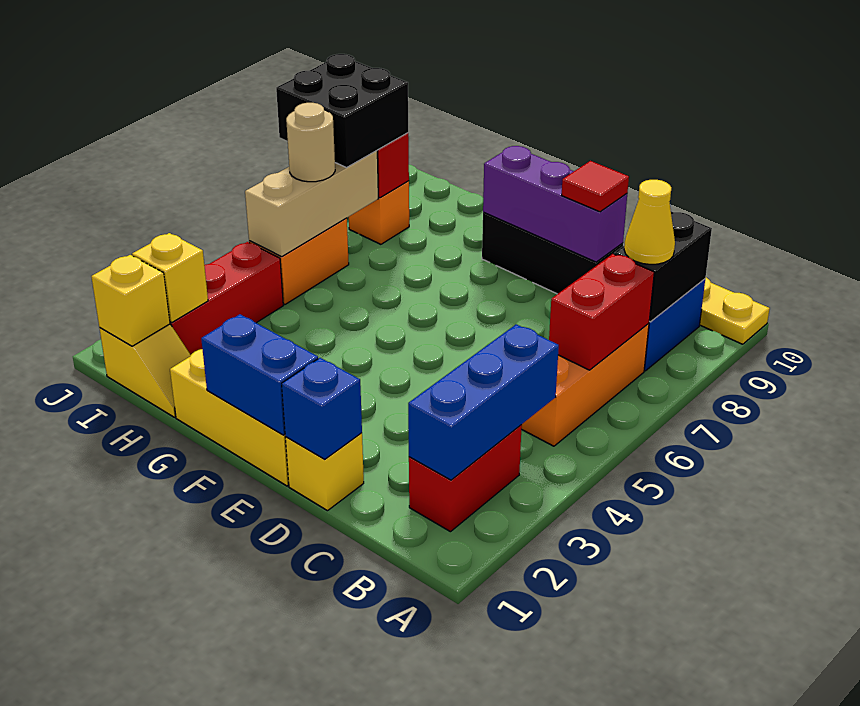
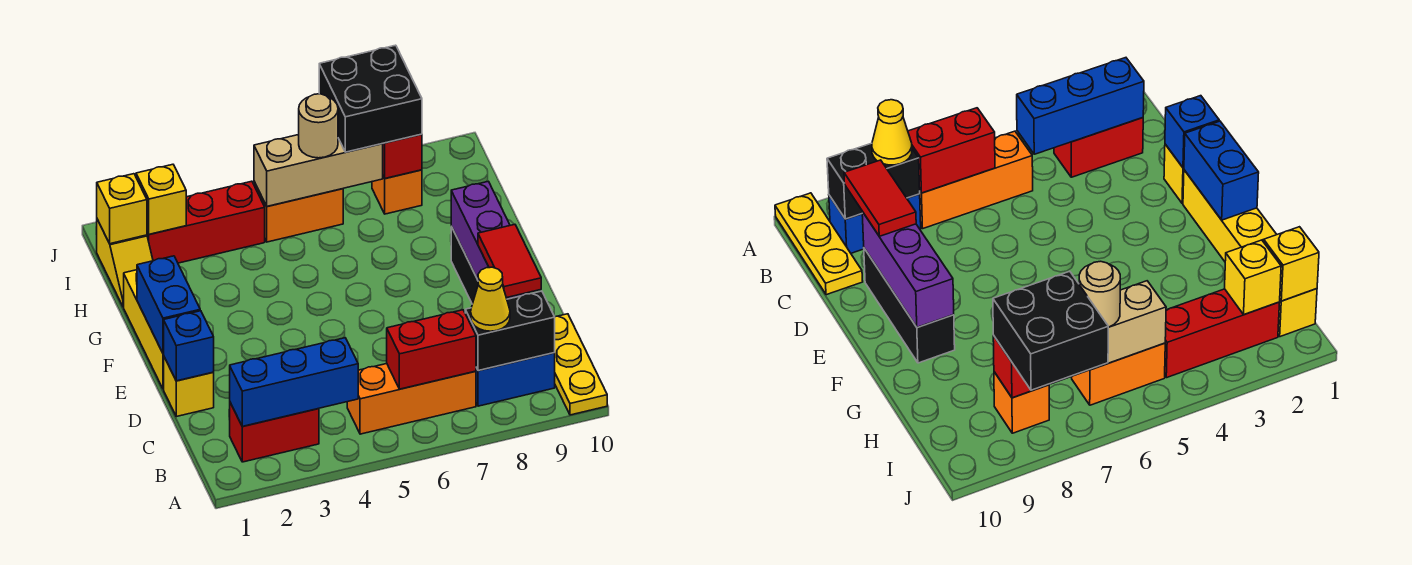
red tile D9 level 3 -> red tile C9:D9 level 3

